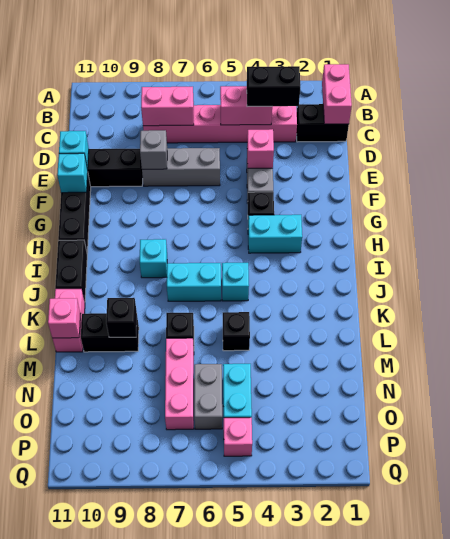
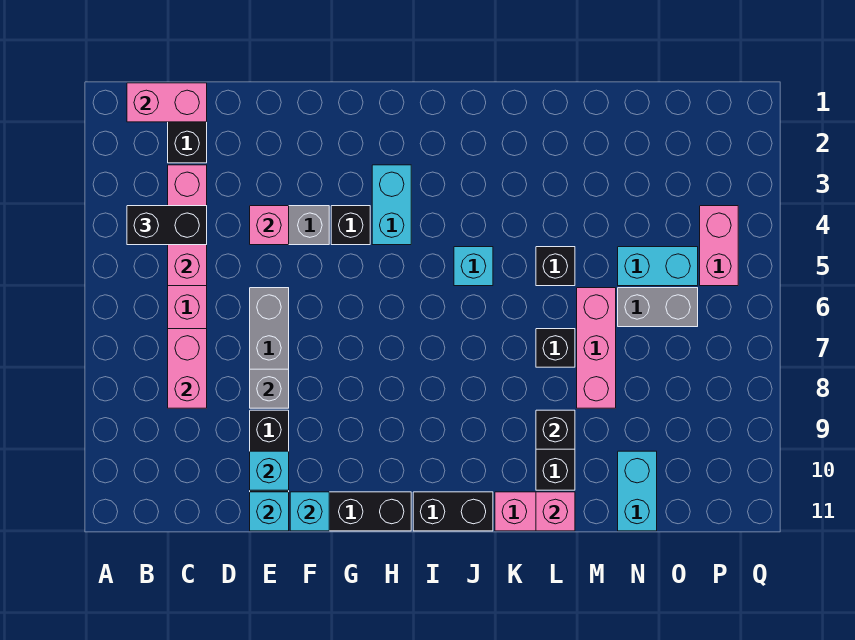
black brick C3:C4 level 3 -> black brick B4:C4 level 3
cyan brick I8 level 1 -> cyan brick E10 level 2
cyan brick J6:J7 level 1 -> cyan brick N10:N11 level 1
pink brick M7:O7 level 1 -> pink brick M6:M8 level 1
pink brick P5 level 1 -> pink brick P4:P5 level 1

